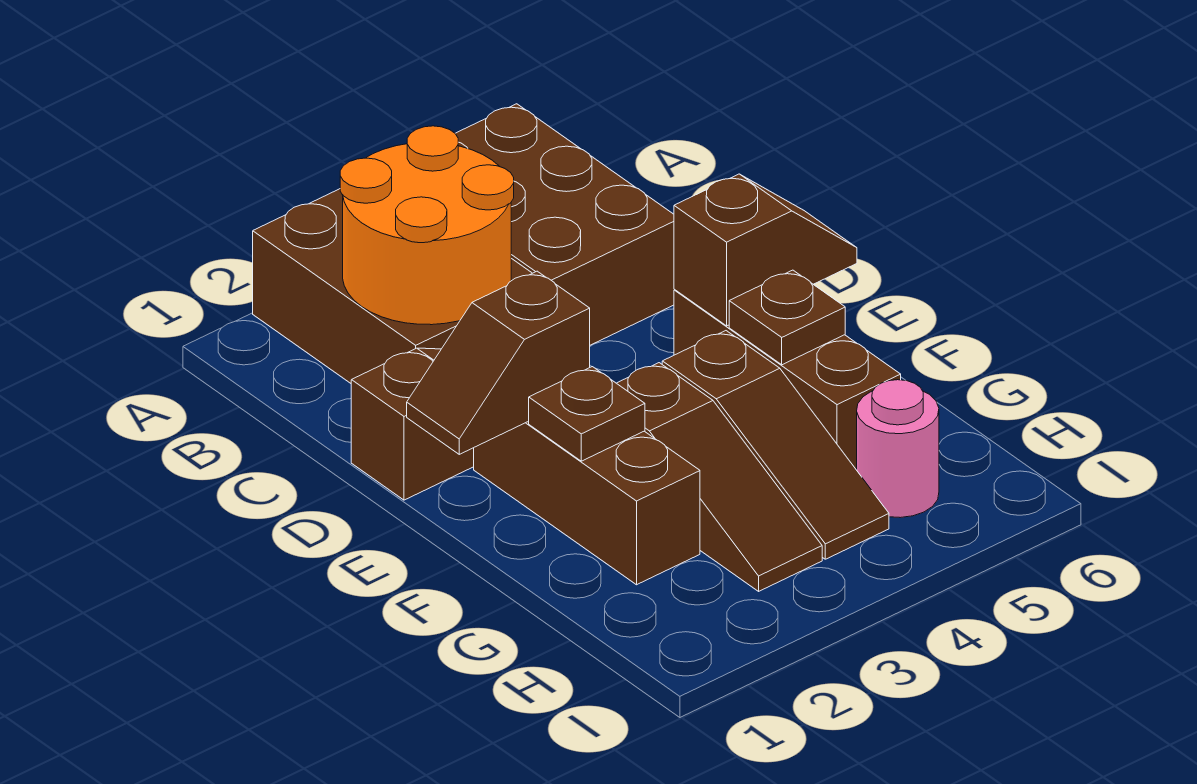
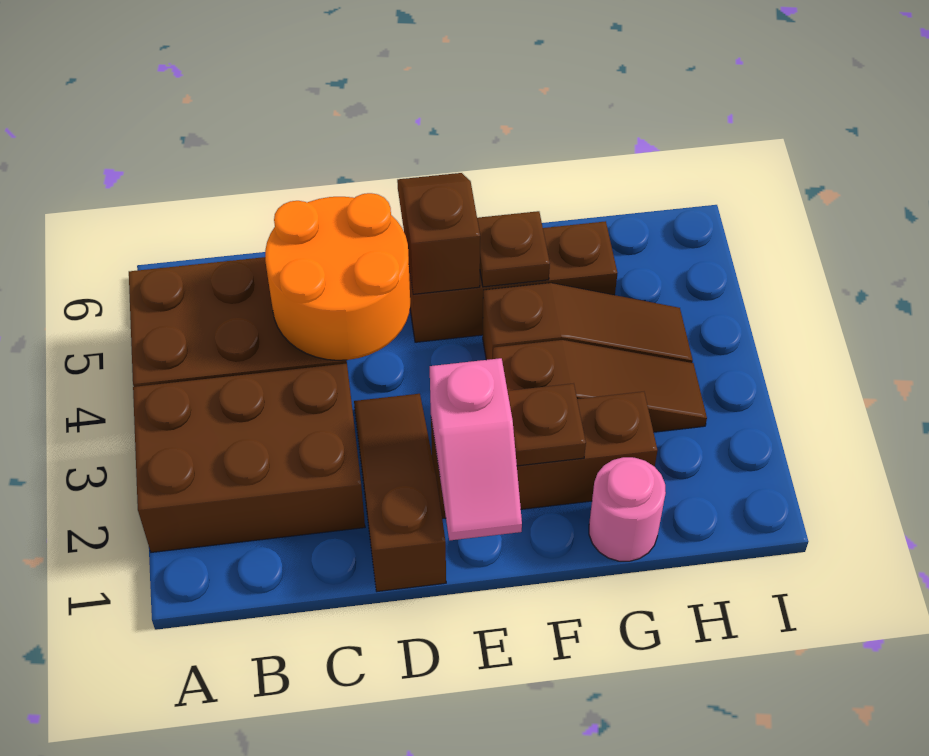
orange round brick B2:C3 level 2 -> orange round brick C4:D5 level 2
brown slope E1:E2 level 2 top 2 -> pink slope E1:E2 level 2 top 2
pink round brick H5 level 1 -> pink round brick G1 level 1

